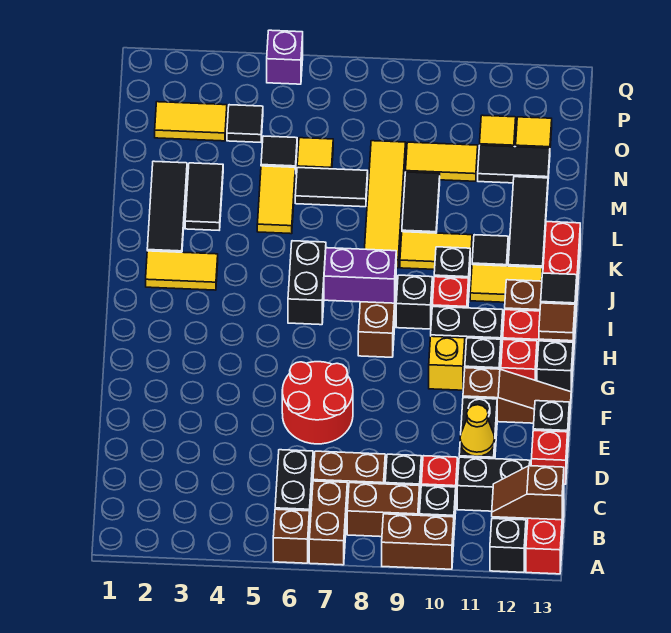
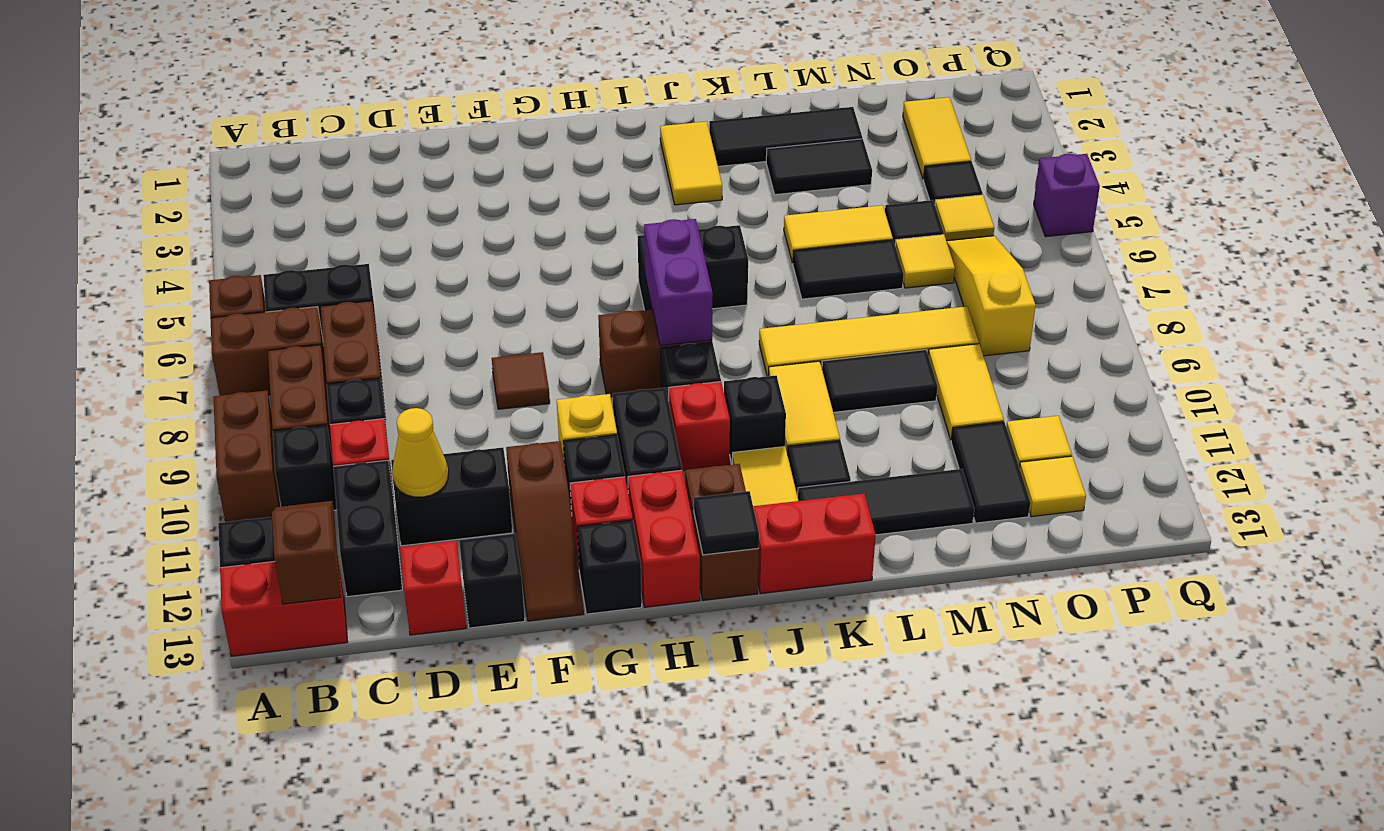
red round brick E6:F7 level 1 -> none
brown tile H13 level 2 -> brown tile F8 level 1
black tile M6:M7 level 1 -> black tile L6:M6 level 1
none -> yellow tile O5 level 1
none -> yellow slope O6:O8 level 1 top 8

